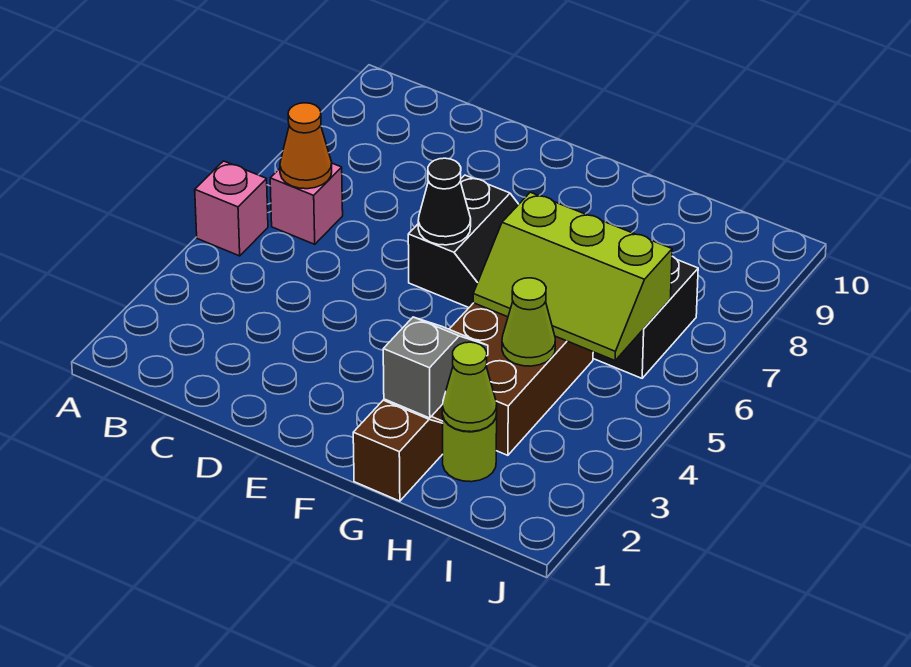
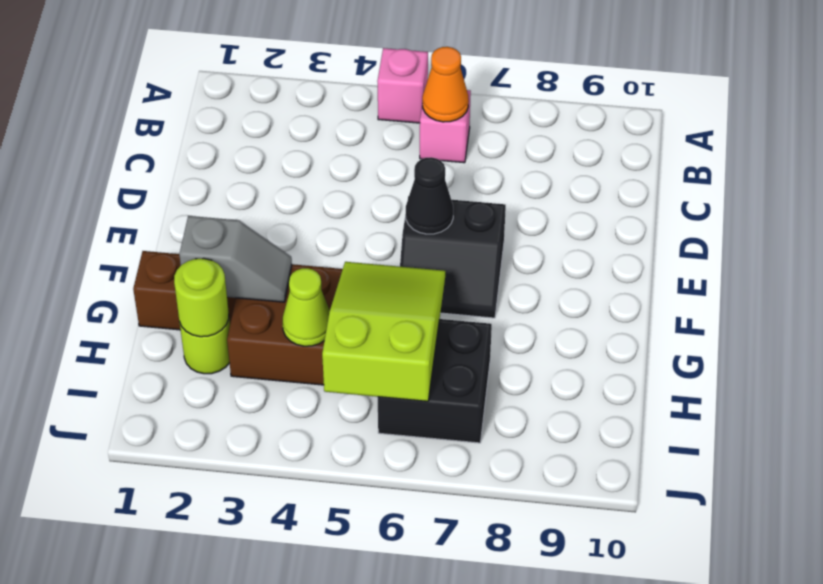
lime slope G5:I6 level 2 top 6 -> lime slope G5:I6 level 2 top I
lime cone H2 level 2 -> lime round brick H2 level 2

